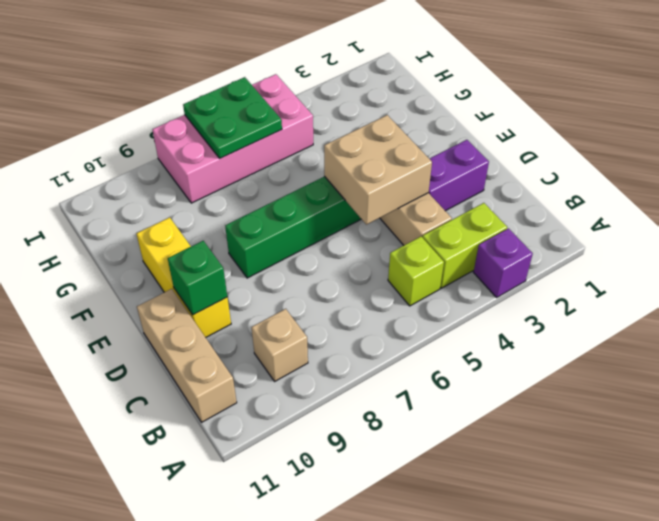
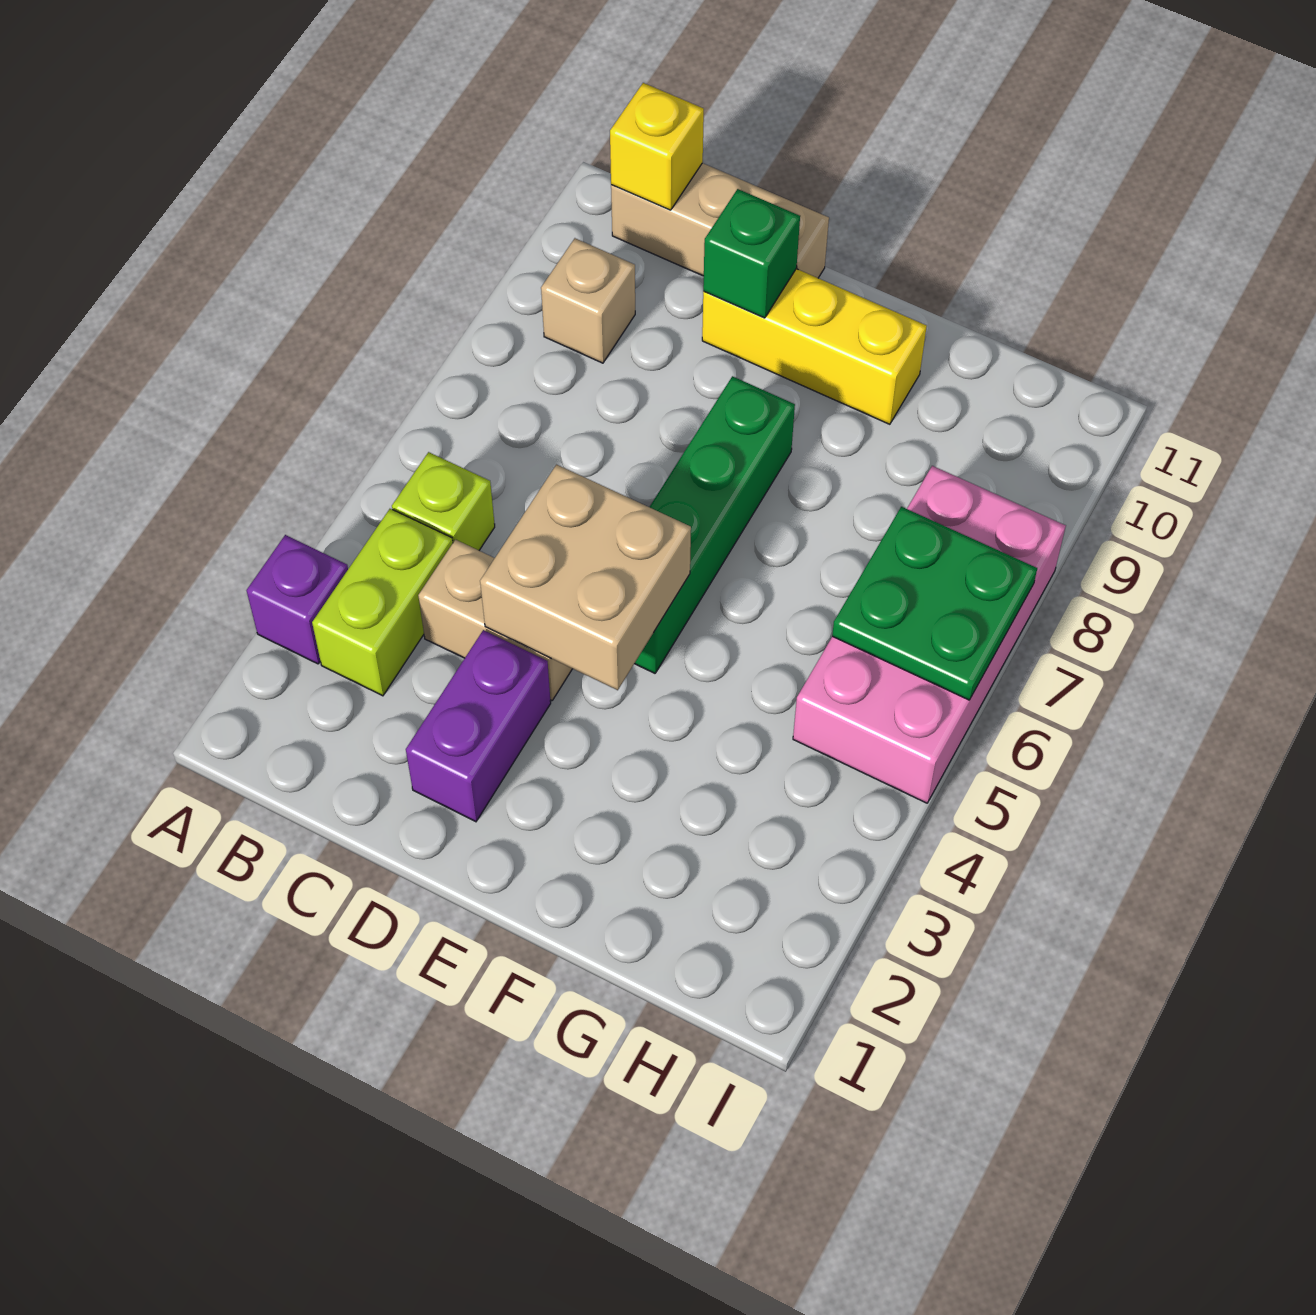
none -> yellow brick B11 level 2

